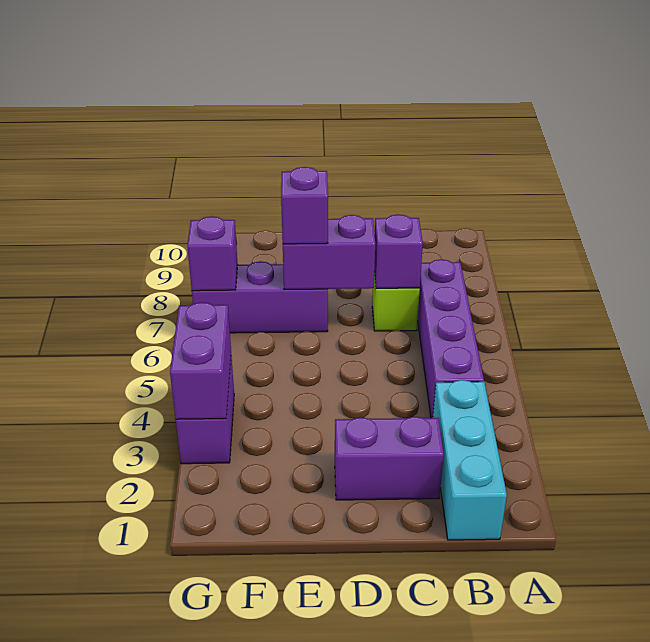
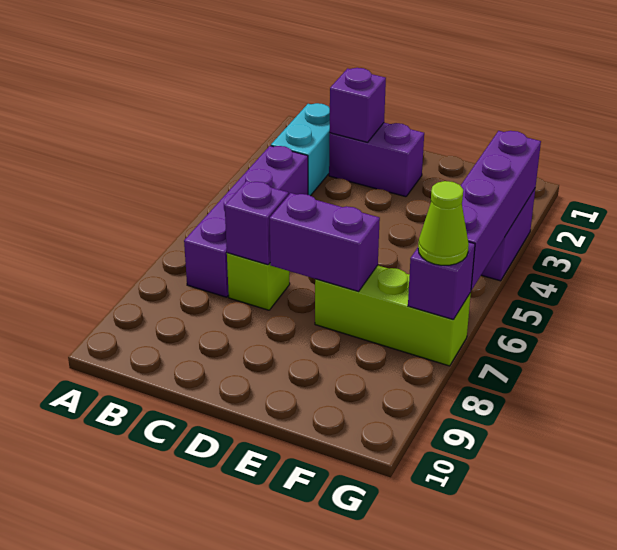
cyan brick B1:B3 level 1 -> cyan brick B2:B3 level 1
purple brick E7:G7 level 1 -> lime brick E7:G7 level 1
purple brick E7 level 3 -> purple brick C2 level 2
purple brick G3:G4 level 2 -> purple brick G3:G6 level 2
none -> lime cone G7 level 3

